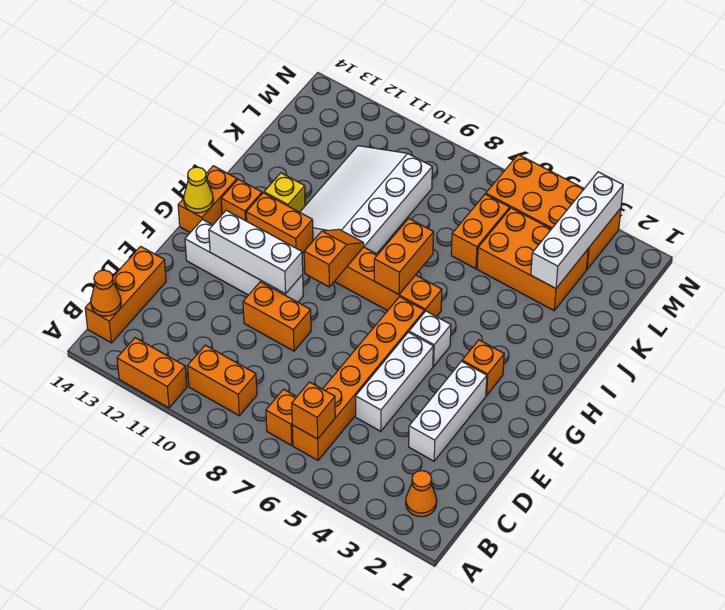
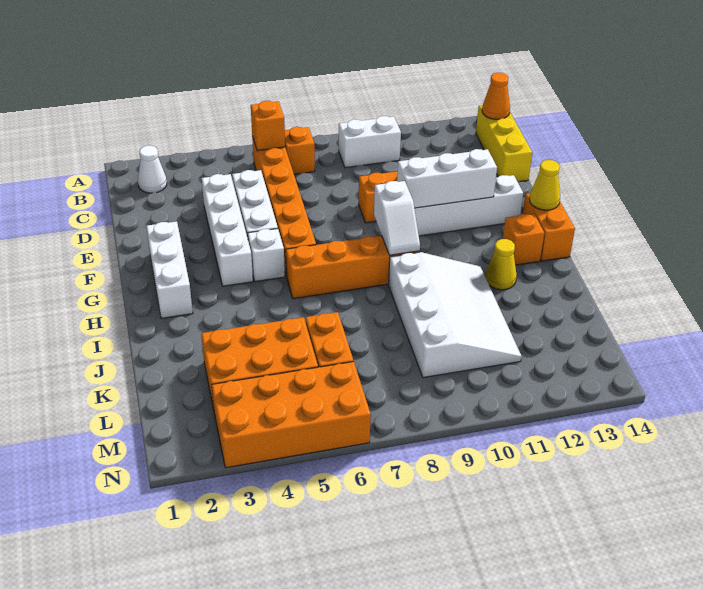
orange brick A11:A12 level 1 -> none
orange cone B2 level 1 -> white cone B2 level 1
orange brick B9:B10 level 1 -> white brick B9:B10 level 1
orange brick B14:D14 level 1 -> yellow brick B14:D14 level 1
white brick D3:F3 level 1 -> white brick F2:H2 level 1
orange brick G3 level 1 -> none
orange slope G9:H9 level 2 top G -> white slope G9:H9 level 2 top G
orange brick H7:I7 level 2 -> none
orange brick H11:H12 level 1 -> none
yellow brick I12 level 1 -> yellow cone I12 level 1
white brick K3:N3 level 2 -> white brick D4:G4 level 1

